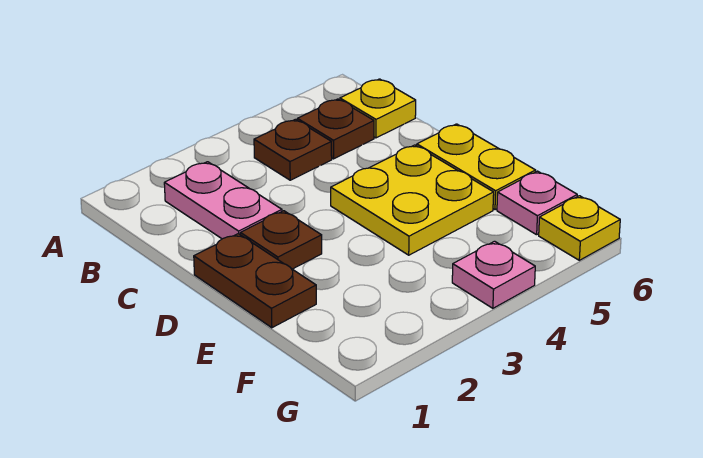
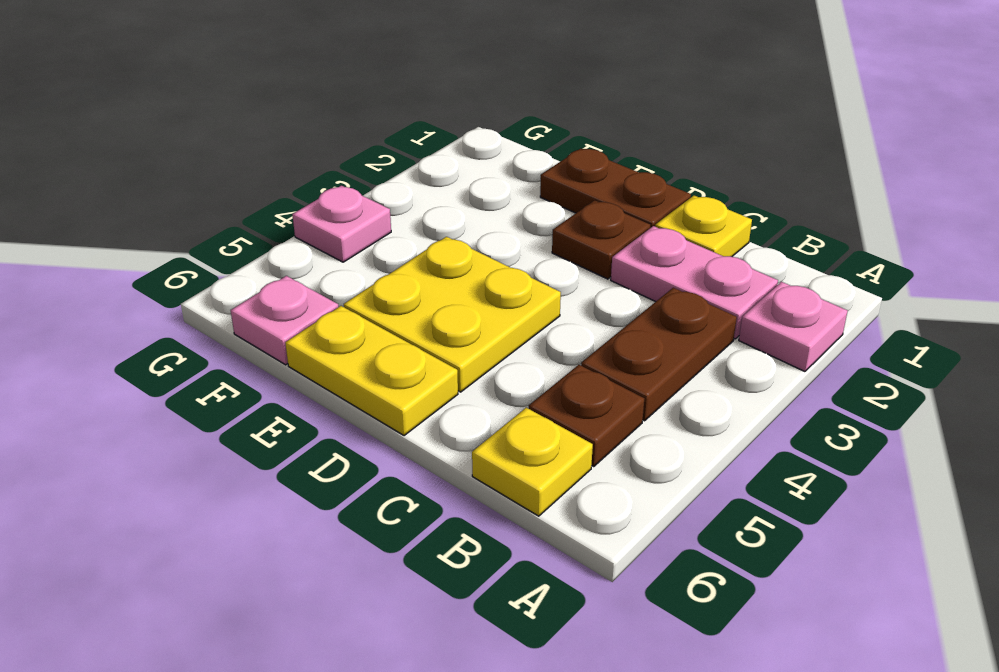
none -> pink plate A2 level 1
brown plate B4 level 1 -> brown plate B3:B4 level 1
yellow plate G6 level 1 -> yellow plate C1 level 1

